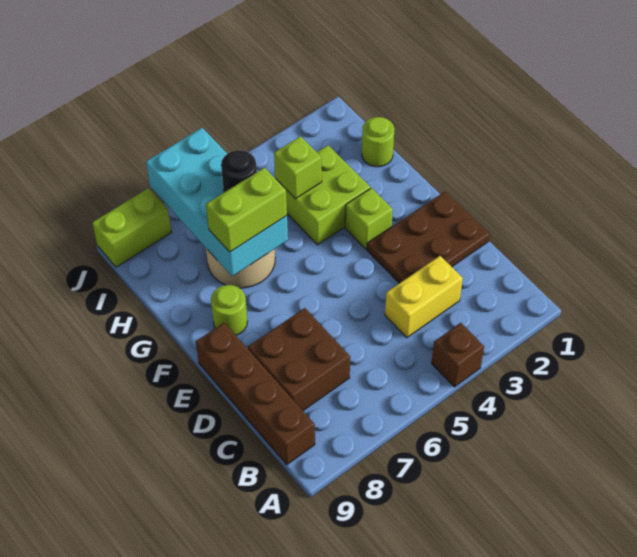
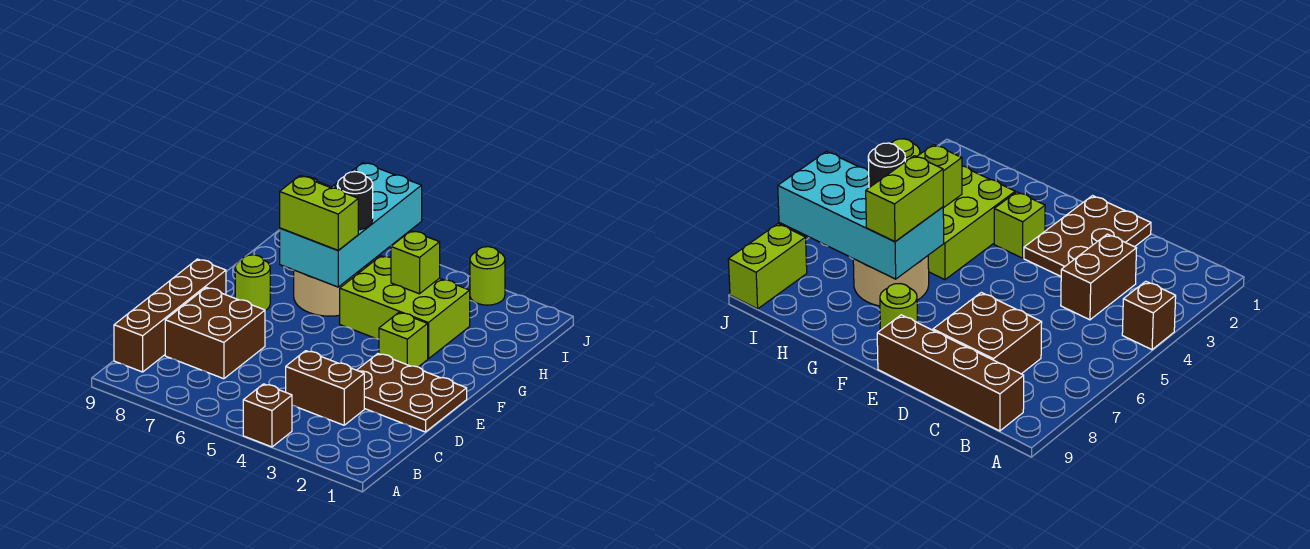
yellow brick C3:C4 level 1 -> brown brick C3:C4 level 1
lime brick G3:H4 level 1 -> lime brick G3:H5 level 1
lime round brick H1 level 1 -> lime round brick J3 level 1

